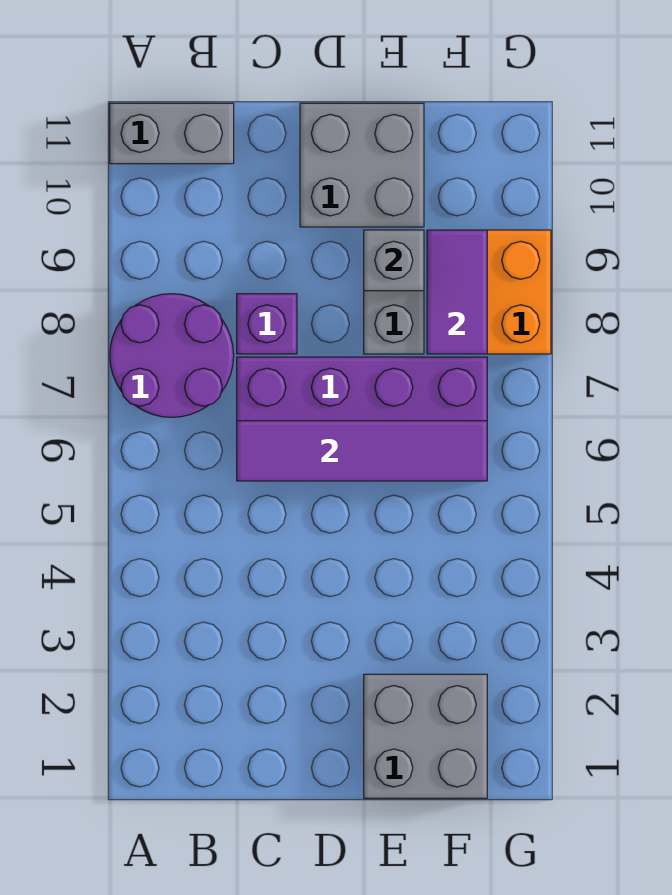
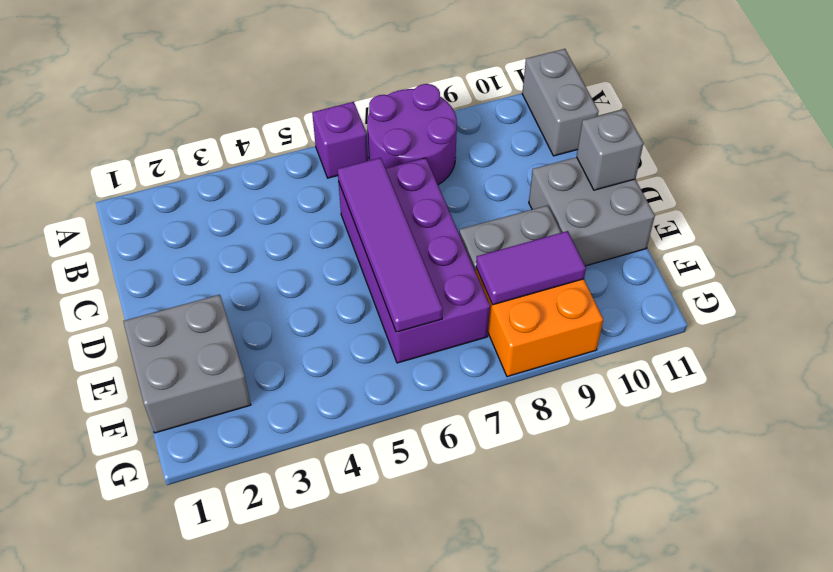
purple brick C8 level 1 -> purple brick A6 level 1
grey brick E9 level 2 -> grey brick D11 level 2

